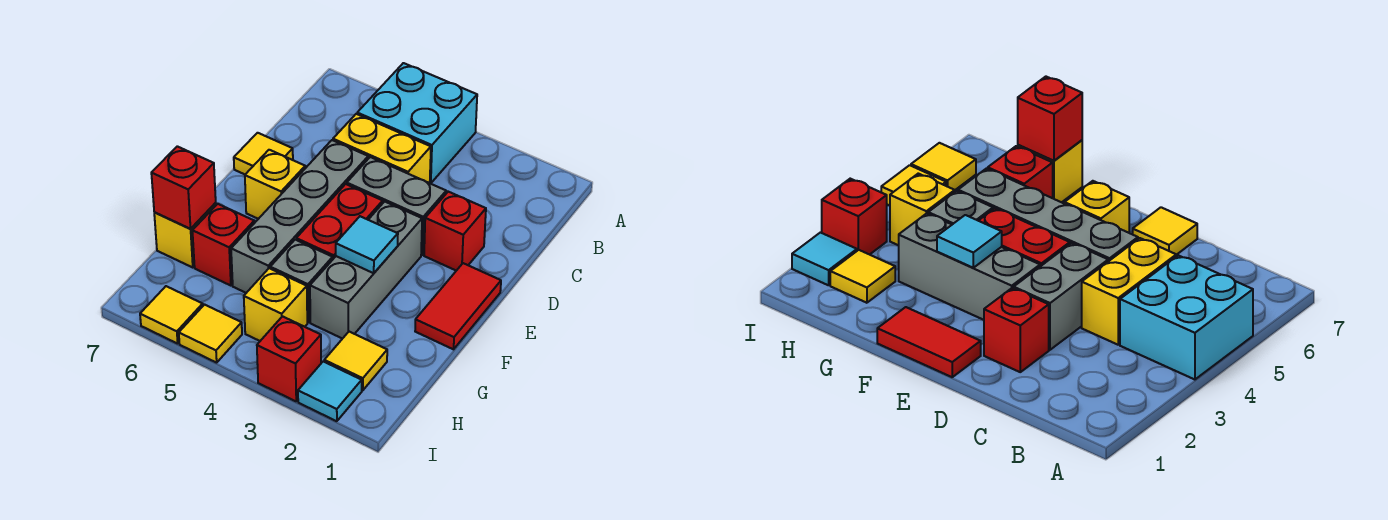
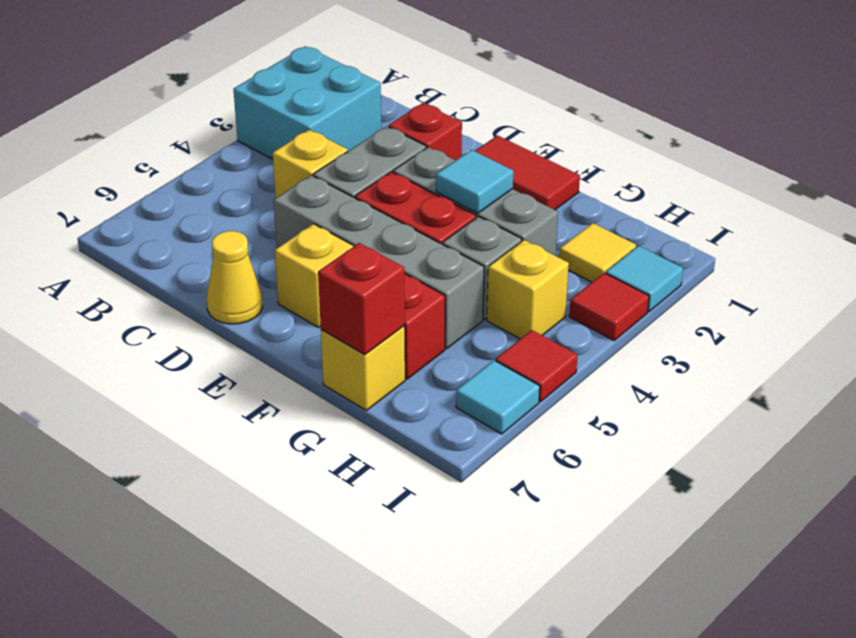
cyan brick A4:B5 level 1 -> cyan brick A2:B3 level 1
yellow brick C4:C5 level 1 -> yellow brick C4 level 1
yellow tile D7 level 1 -> yellow cone D7 level 1
red brick I3 level 1 -> red tile I3 level 1
yellow tile I5 level 1 -> red tile I5 level 1
yellow tile I6 level 1 -> cyan tile I6 level 1

